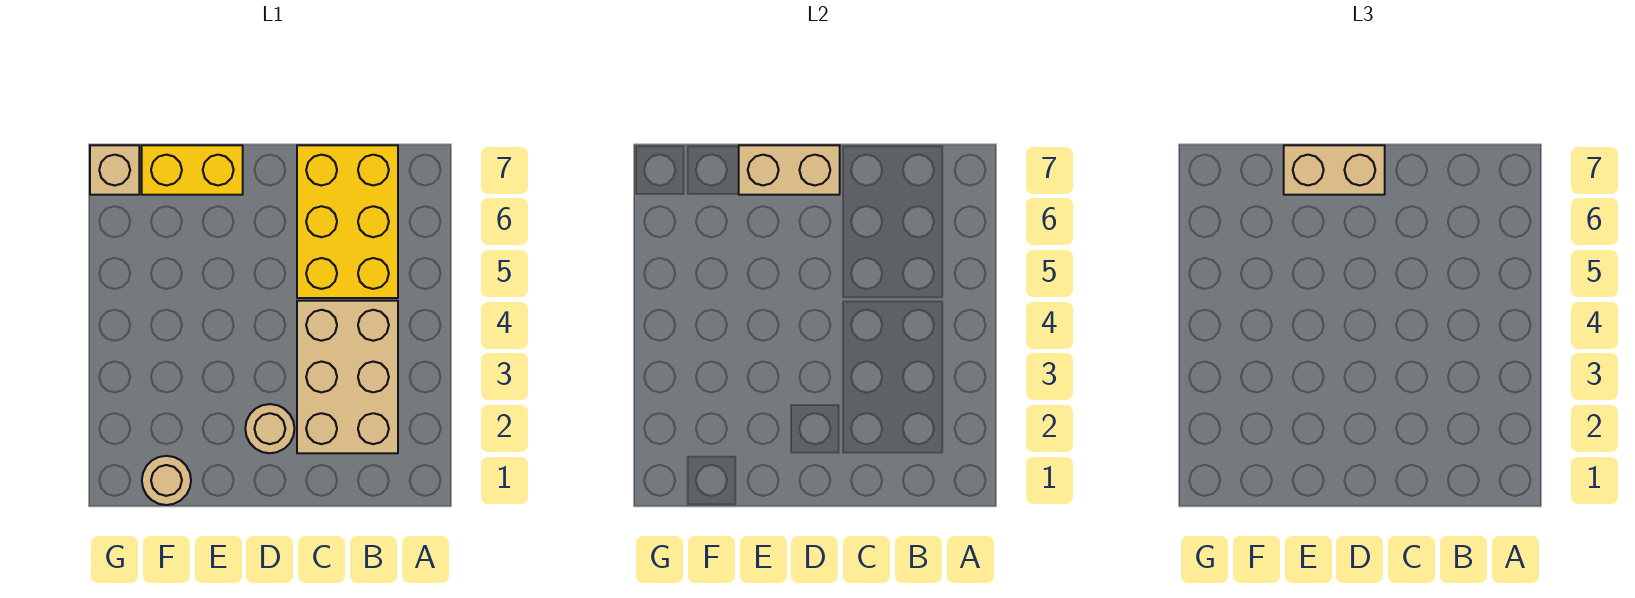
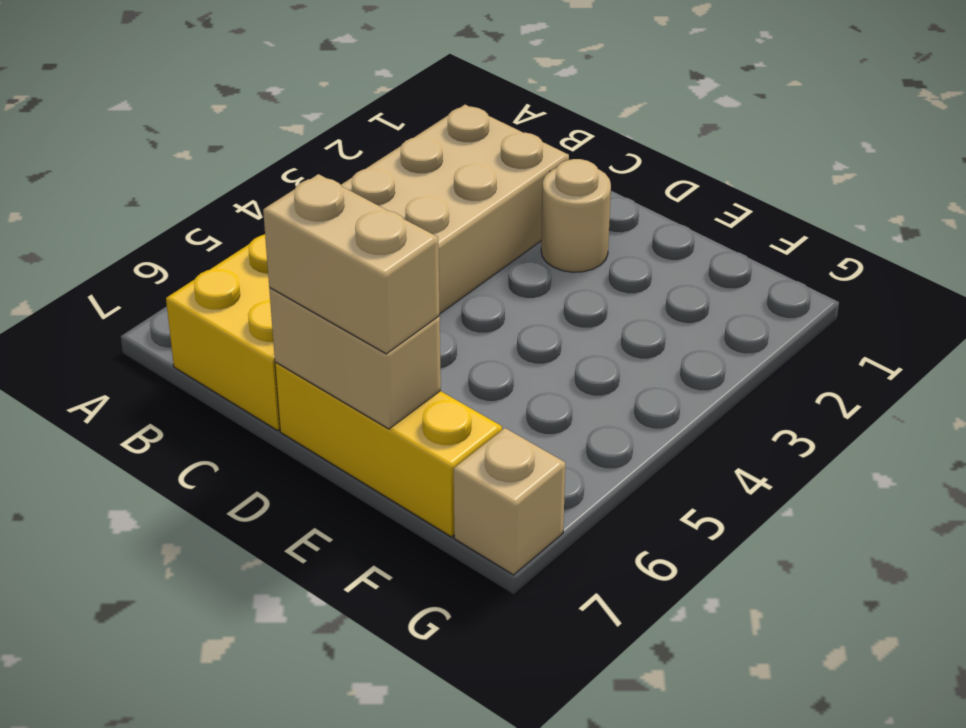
yellow brick E7:F7 level 1 -> yellow brick D7:F7 level 1
tan round brick F1 level 1 -> none

